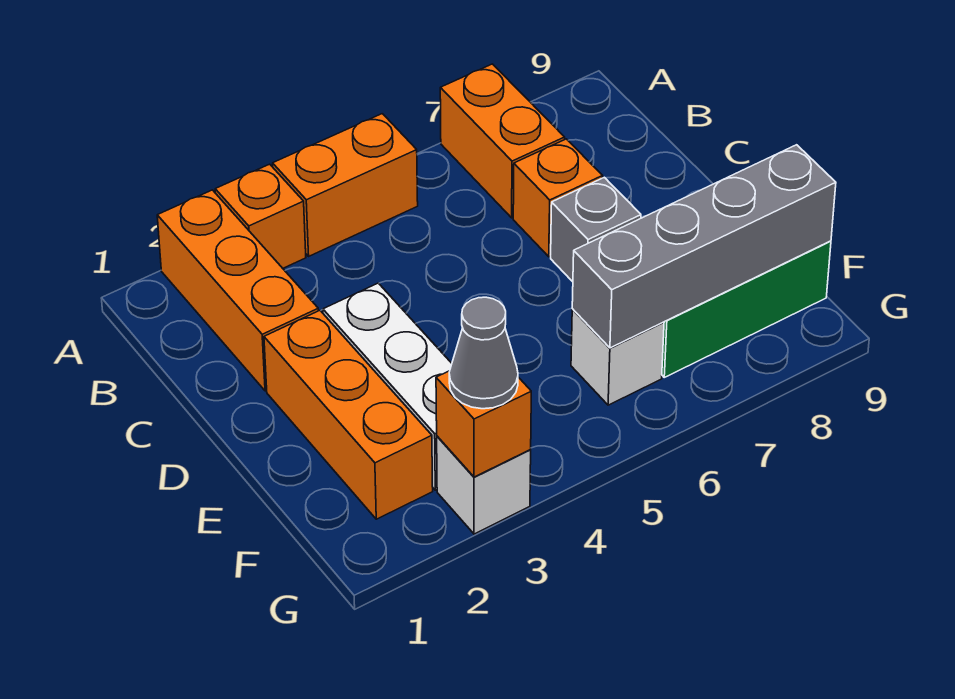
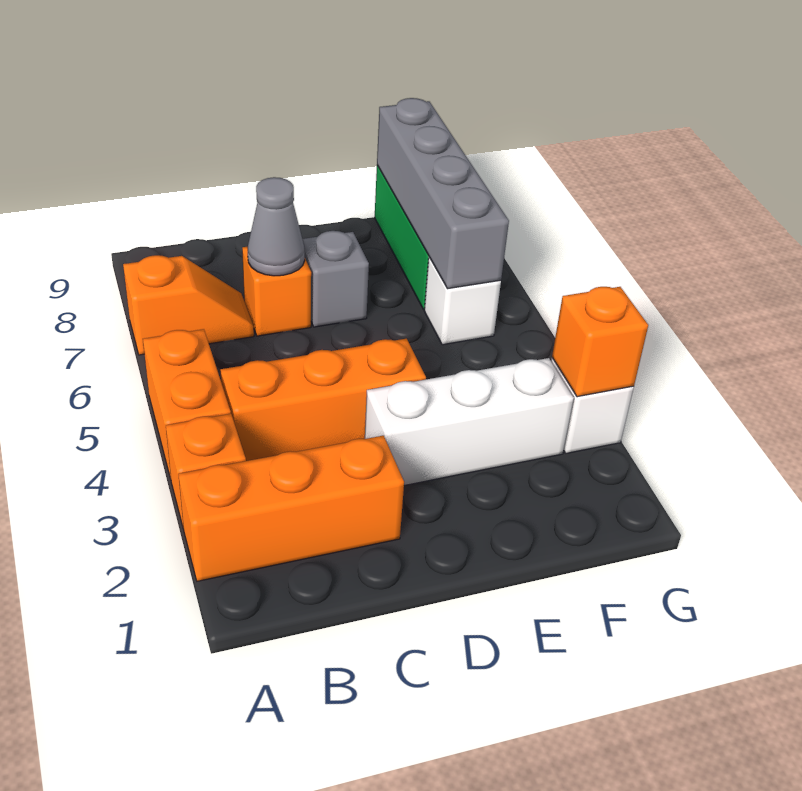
orange brick A7:B7 level 1 -> orange slope A7:B7 level 1 top A
orange brick D2:F2 level 1 -> orange brick B4:D4 level 1
grey cone G3 level 3 -> grey cone C7 level 2

